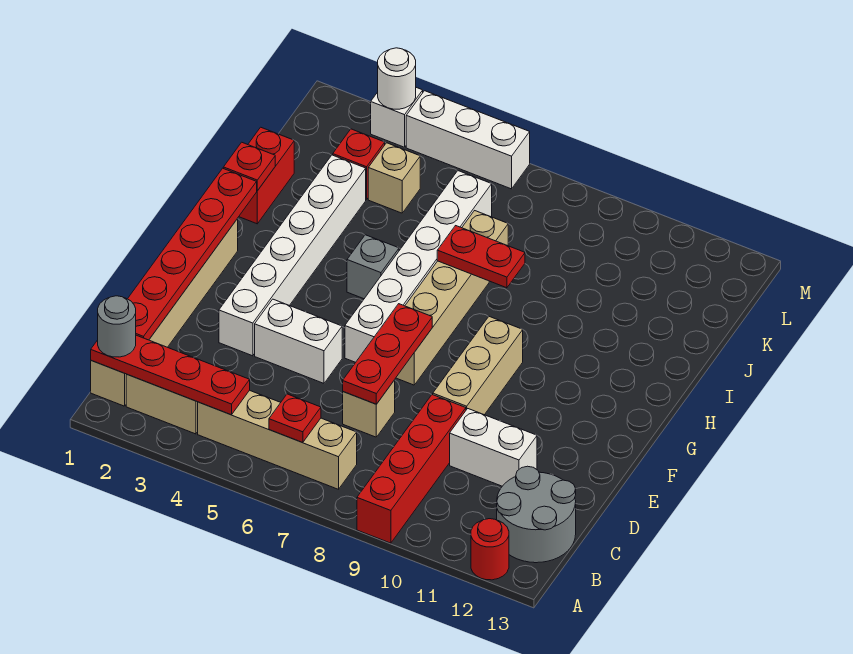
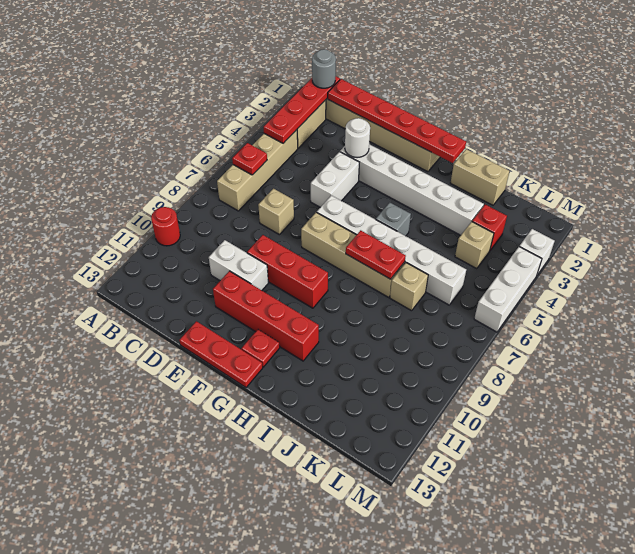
red brick A9:D9 level 1 -> red brick E11:H11 level 1
red round brick A12 level 1 -> red round brick A10 level 1
grey round brick B12:C13 level 1 -> none
red plate D7:F7 level 2 -> red plate E13:G13 level 1
white brick D10:D11 level 1 -> white brick D10:E10 level 1
tan brick E9:G9 level 1 -> red brick E9:G9 level 1
red brick I1:J1 level 1 -> tan brick I1:J1 level 1
red plate I1 level 2 -> red plate G12 level 1
red plate I7:I8 level 2 -> red plate H7:I7 level 2
white round brick M3 level 2 -> white round brick E3 level 2

